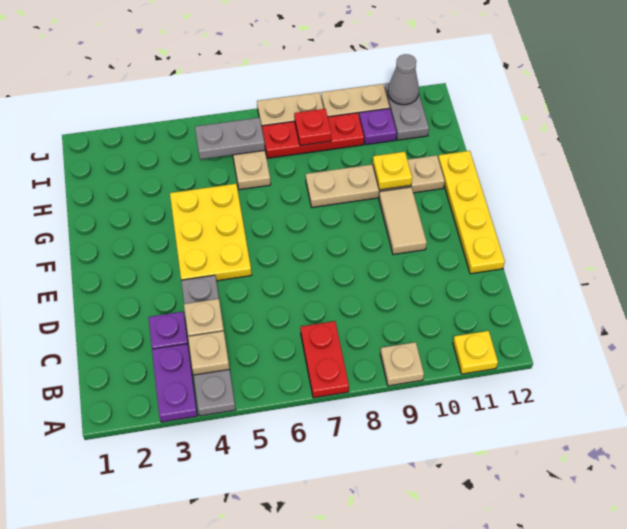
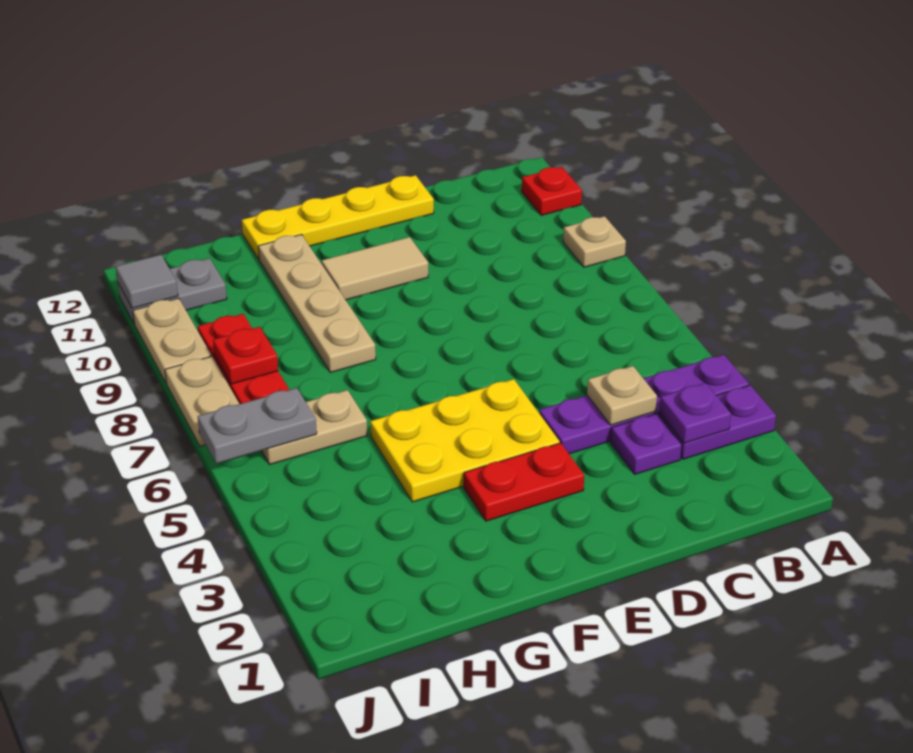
grey plate A4:D4 level 1 -> purple plate A4:D4 level 1
red plate A7:B7 level 1 -> red plate E3:F3 level 1
yellow plate A11 level 1 -> red plate A11 level 1
tan plate B4 level 2 -> none
yellow plate G10 level 2 -> none
grey plate I5:I6 level 2 -> grey plate I6:J6 level 2
purple plate I10 level 1 -> purple plate B3 level 2
grey cone J11 level 2 -> grey tile J11 level 2

